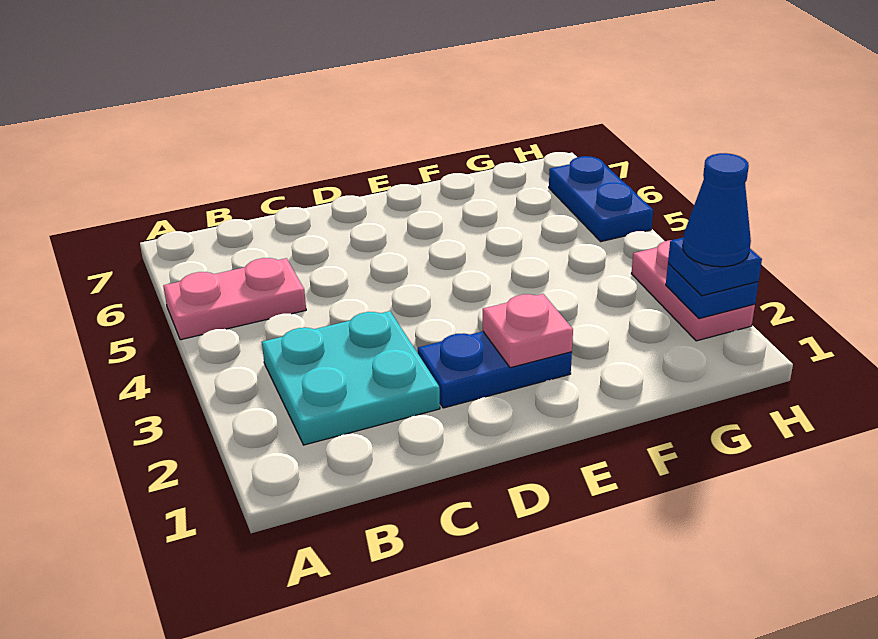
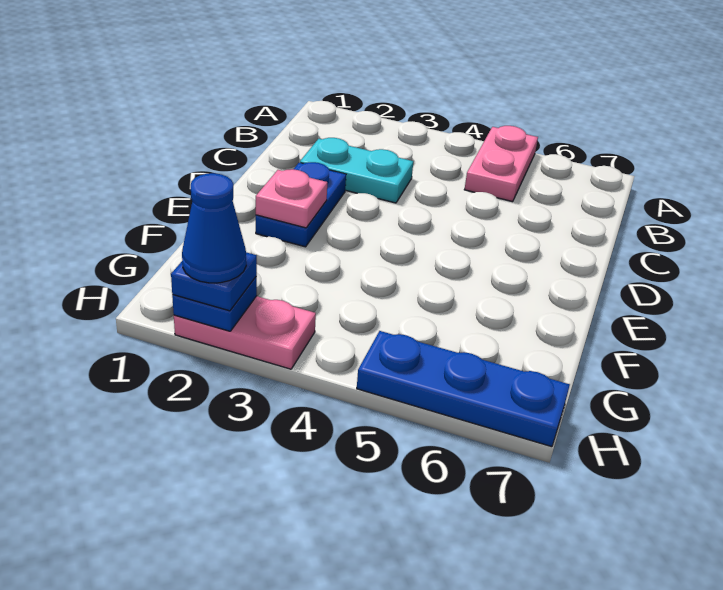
cyan plate B2:C3 level 1 -> cyan plate C2:C3 level 1
blue plate H5:H6 level 1 -> blue plate H5:H7 level 1

